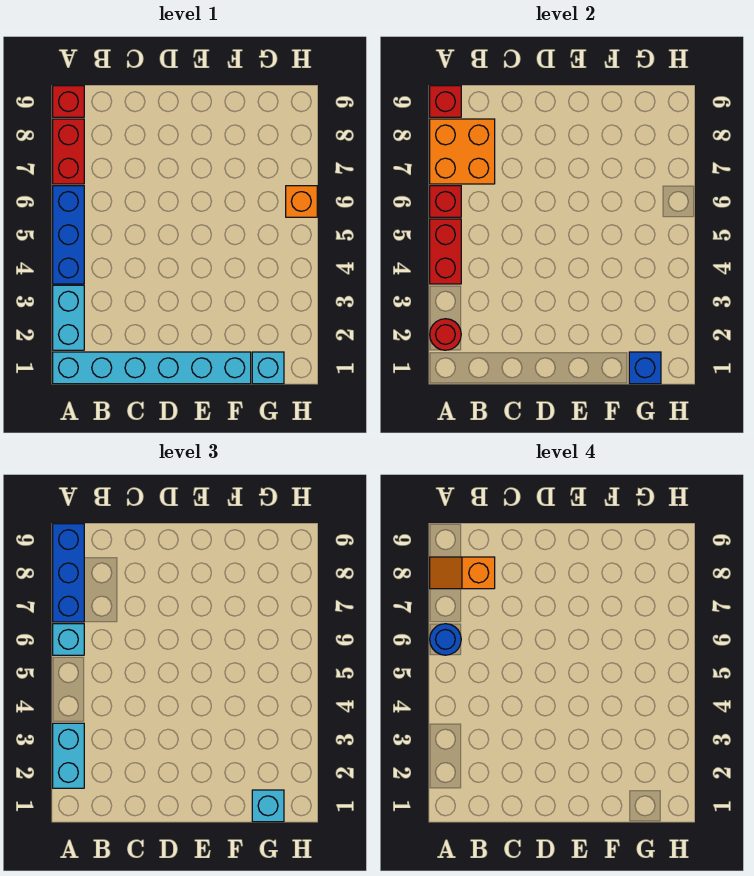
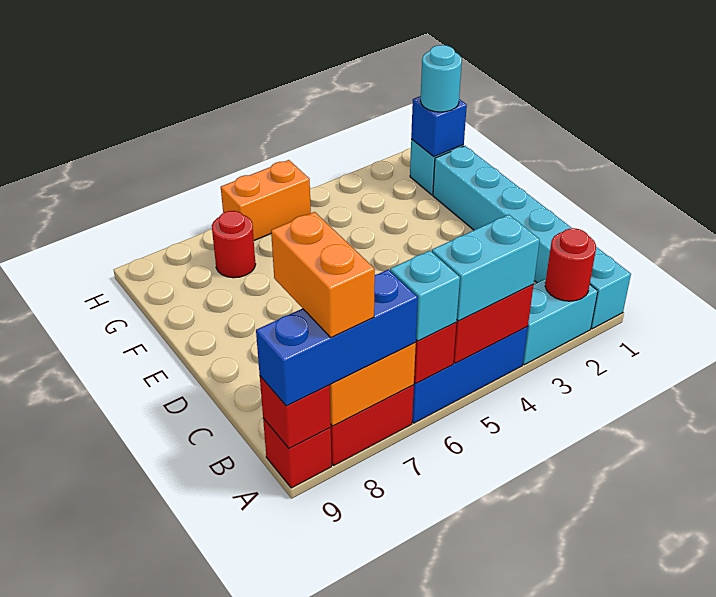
cyan brick A2:A3 level 3 -> cyan brick A4:A5 level 3
blue round brick A6 level 4 -> none
orange slope A8:B8 level 4 top B -> orange brick A8:B8 level 4
cyan brick G1 level 3 -> cyan round brick G1 level 3
none -> red round brick G7 level 1
orange brick H6 level 1 -> orange brick H5:H6 level 1

